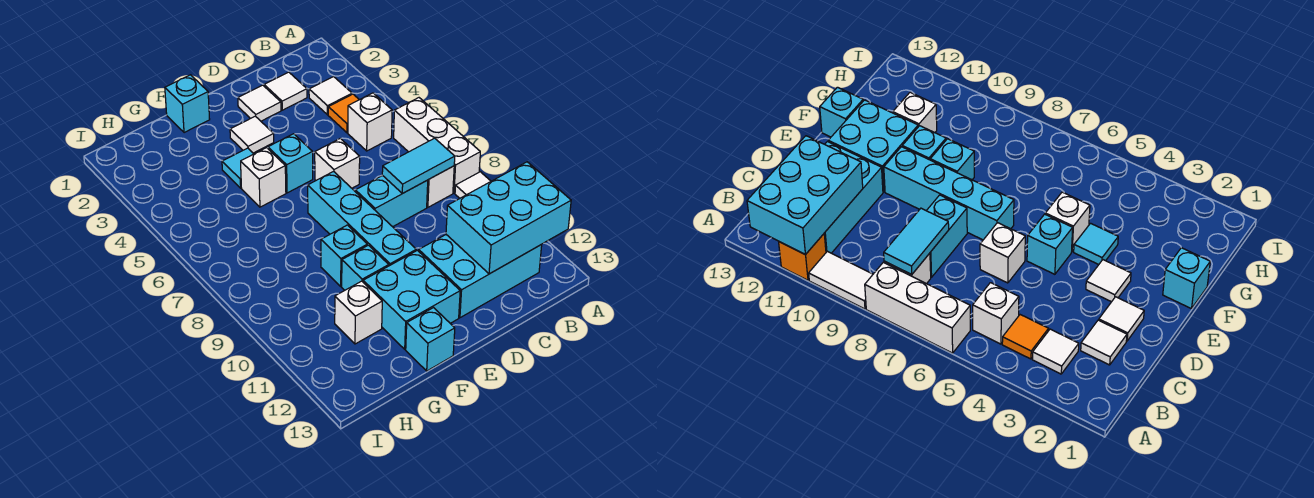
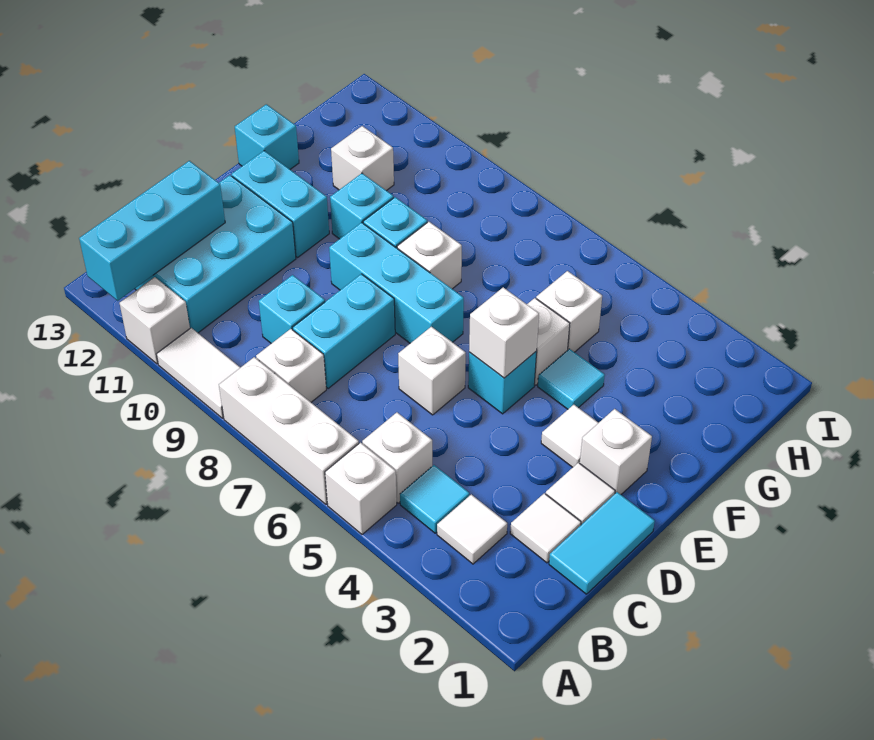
none -> white brick A5 level 1
orange brick A11 level 1 -> white brick A11 level 1
cyan brick A11:C12 level 2 -> cyan brick A12:C12 level 2
orange tile B4 level 1 -> cyan tile B4 level 1
cyan tile B8:C8 level 2 -> cyan tile C1:D1 level 1
none -> white brick E2 level 1
none -> white brick E5 level 2
cyan brick E7:E10 level 1 -> cyan brick E7:E9 level 1
cyan brick E11:F12 level 1 -> cyan brick E11:E12 level 1
cyan brick F1 level 1 -> cyan brick C9 level 1
none -> white brick F8 level 1
none -> white brick G5 level 1

